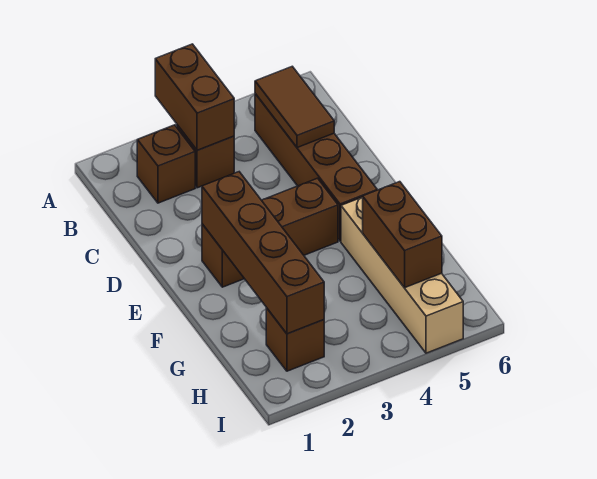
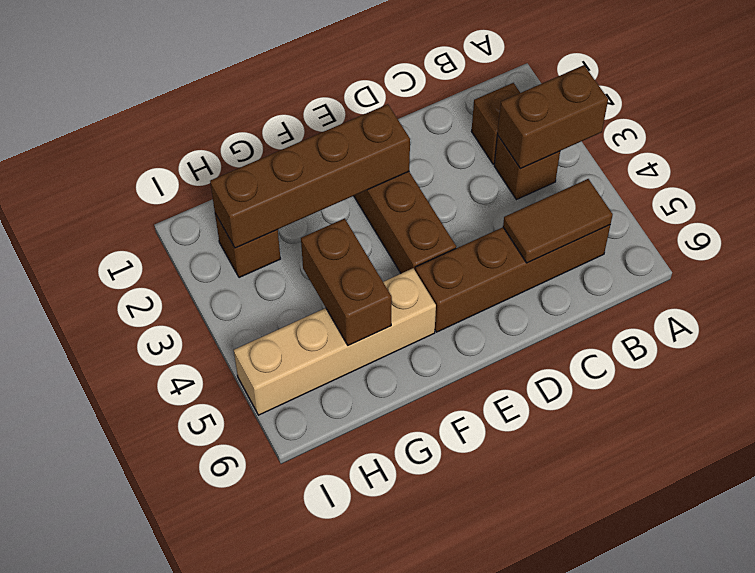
brown brick G5:H5 level 2 -> brown brick G4:G5 level 2

